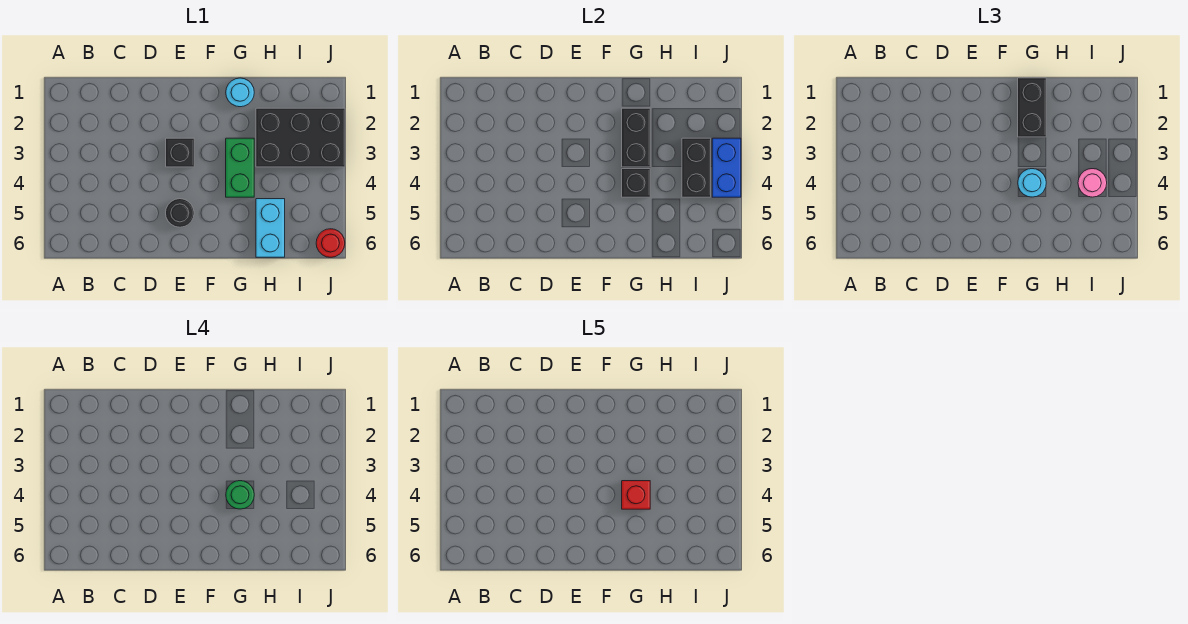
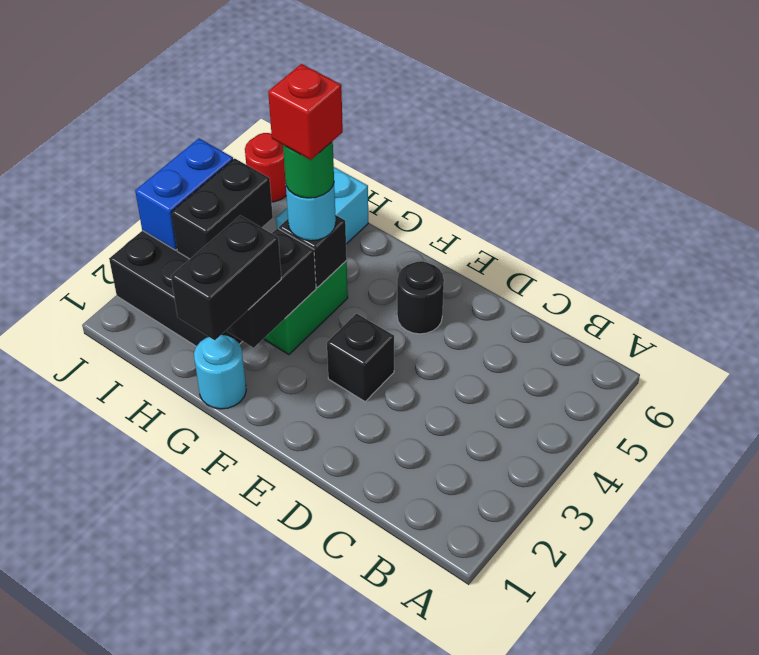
pink round brick I4 level 3 -> none

